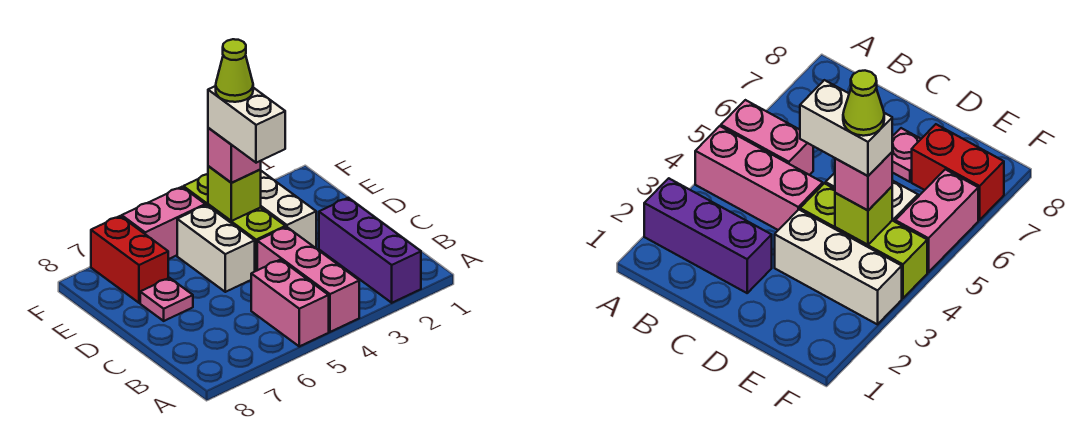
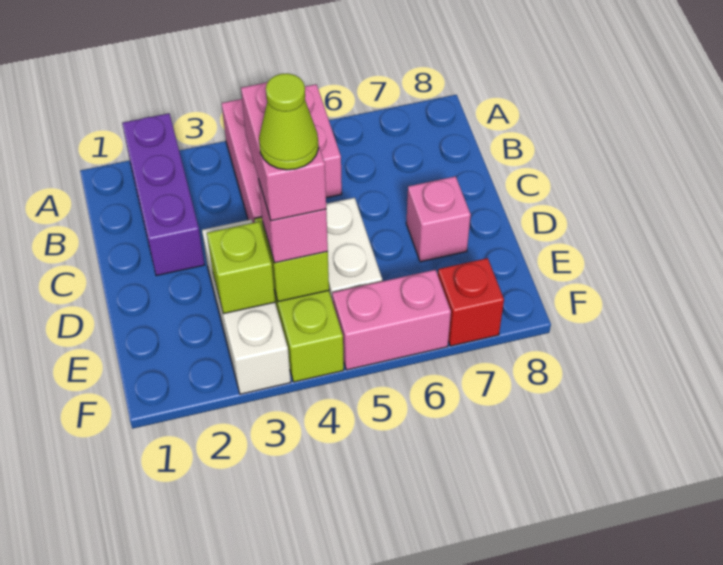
white brick D4:E4 level 4 -> pink brick D4:E4 level 4
pink plate D7 level 1 -> pink brick D7 level 1
none -> lime brick E3 level 2
red brick E7:F7 level 1 -> red brick F7 level 1

